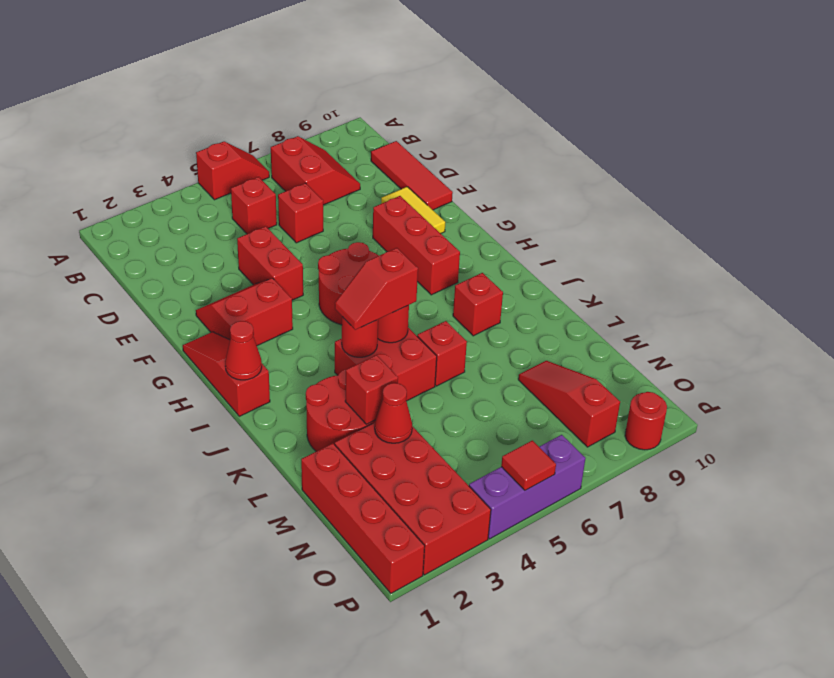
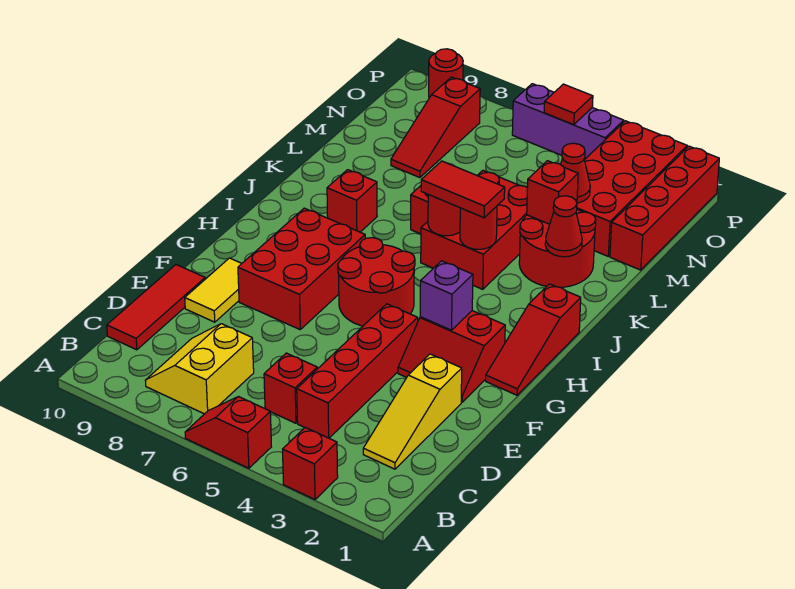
red slope B7:C8 level 1 top 7 -> yellow slope B7:C8 level 1 top 7
none -> yellow slope C2:E2 level 1 top E
red brick D6 level 1 -> red brick A3 level 1
red brick E4:F4 level 1 -> red brick C4:F4 level 1
red brick F8:H8 level 1 -> red brick F7:H8 level 1
none -> purple brick G3 level 2
red cone I1 level 2 -> red cone K2 level 2
red brick J4:K5 level 1 -> red brick J4:L5 level 1
red slope J4:J5 level 3 top 5 -> red tile J4:J5 level 3

